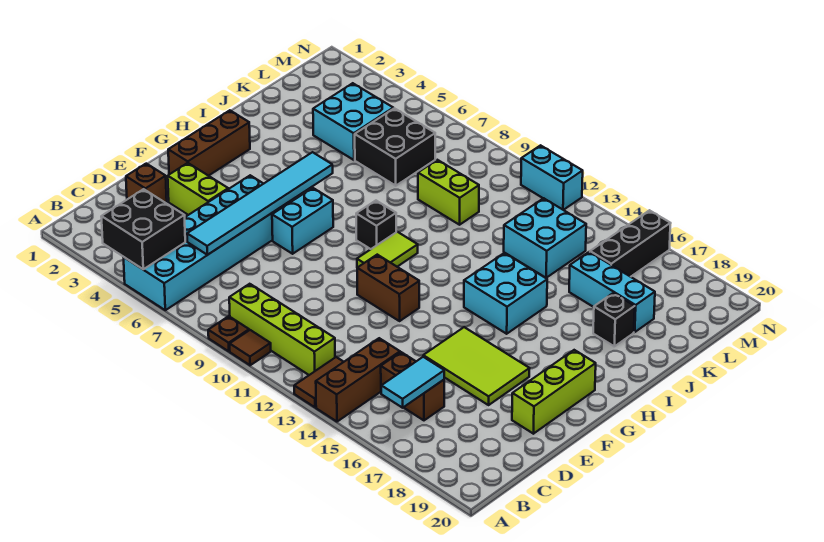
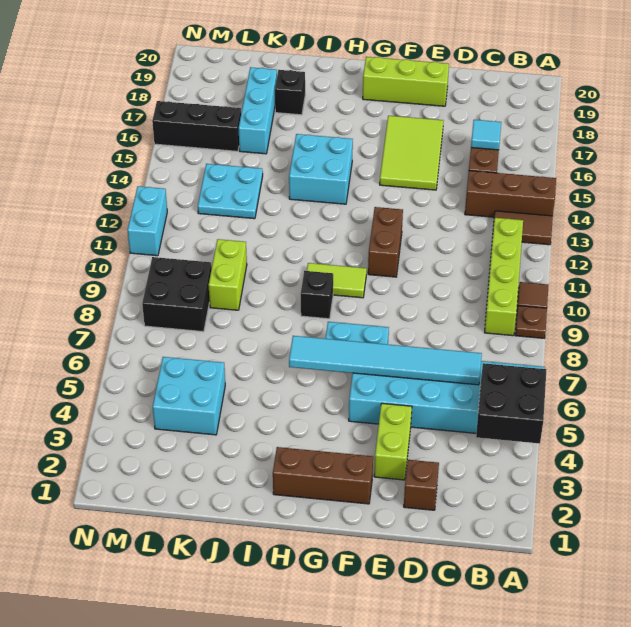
cyan tile B16:C16 level 2 -> cyan tile C16 level 2
black brick K6:L7 level 1 -> black brick L8:M9 level 1
cyan brick K13:L14 level 1 -> cyan plate K13:L14 level 1

